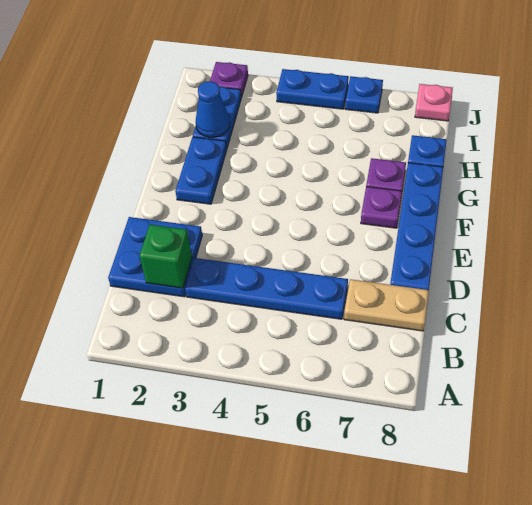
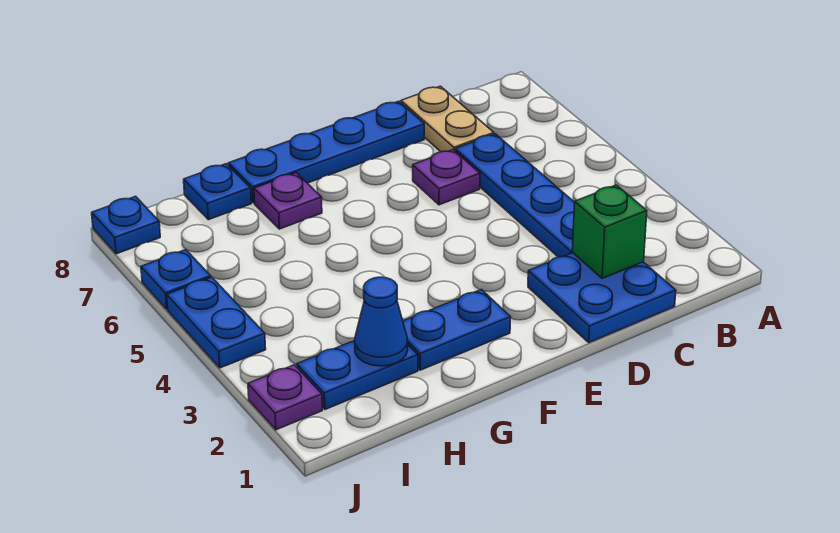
purple plate F7 level 1 -> purple plate D6 level 1
pink plate J8 level 1 -> blue plate J8 level 1

